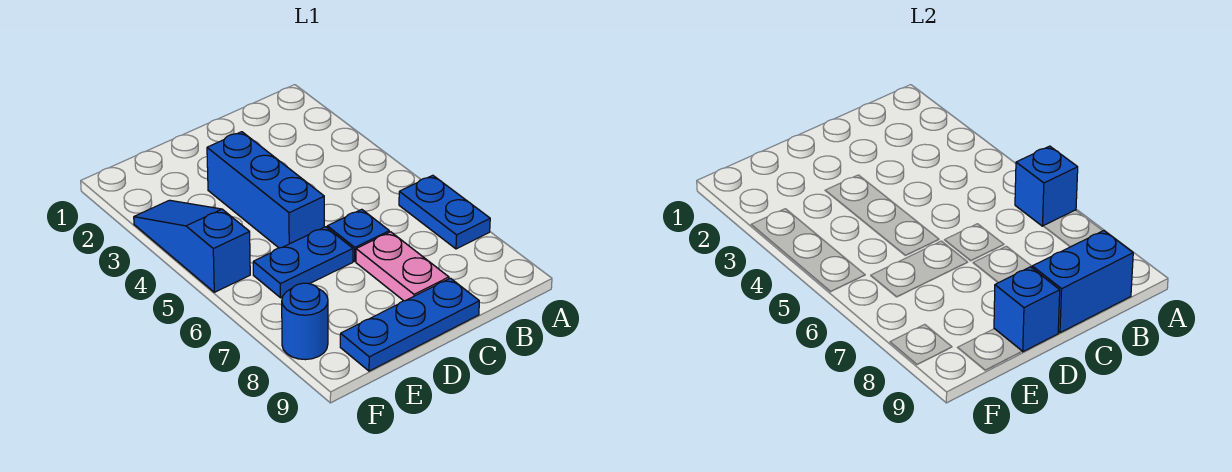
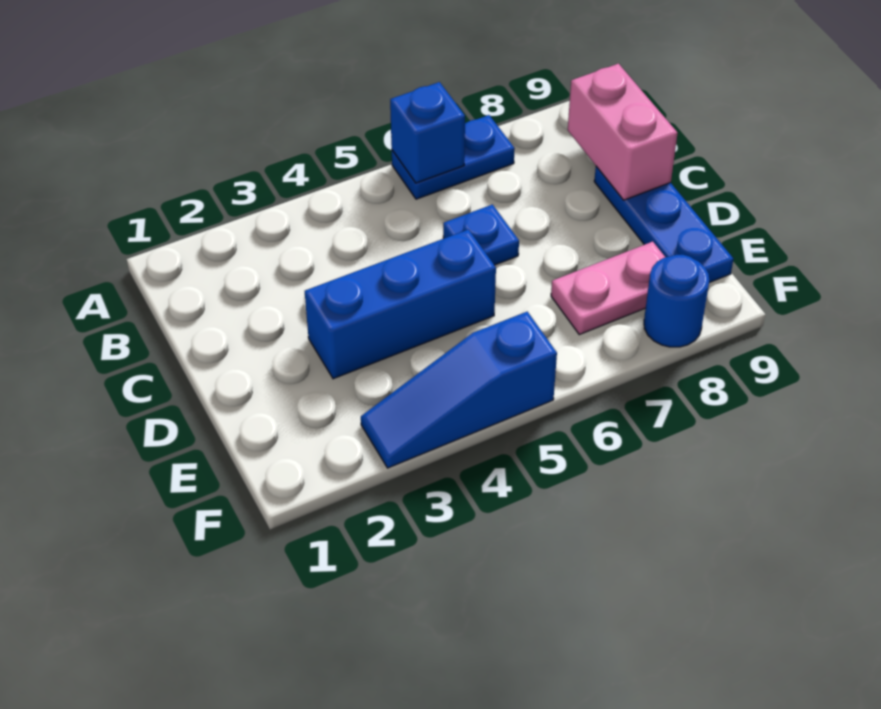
blue brick B9:C9 level 2 -> pink brick B9:C9 level 2
pink plate C7:C8 level 1 -> pink plate E7:E8 level 1
blue plate D6:E6 level 1 -> none
blue brick D9 level 2 -> none

